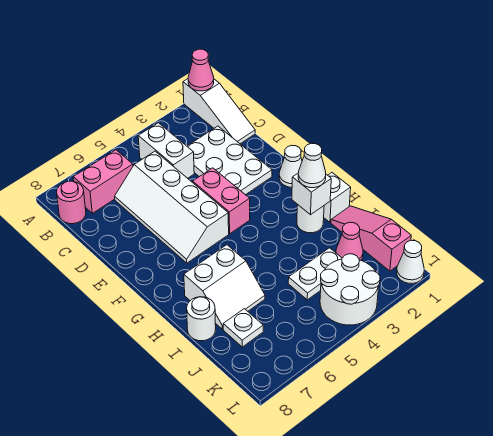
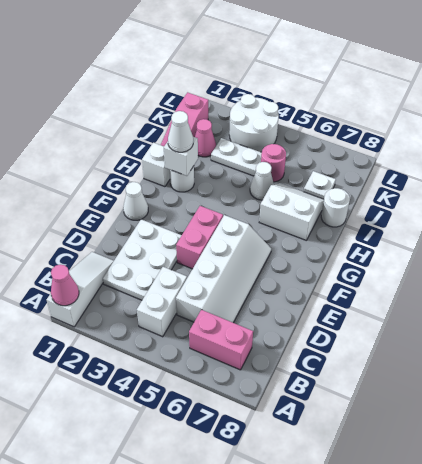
pink round brick B8 level 1 -> pink round brick J5 level 1
white cone L1 level 1 -> white cone I5 level 1

